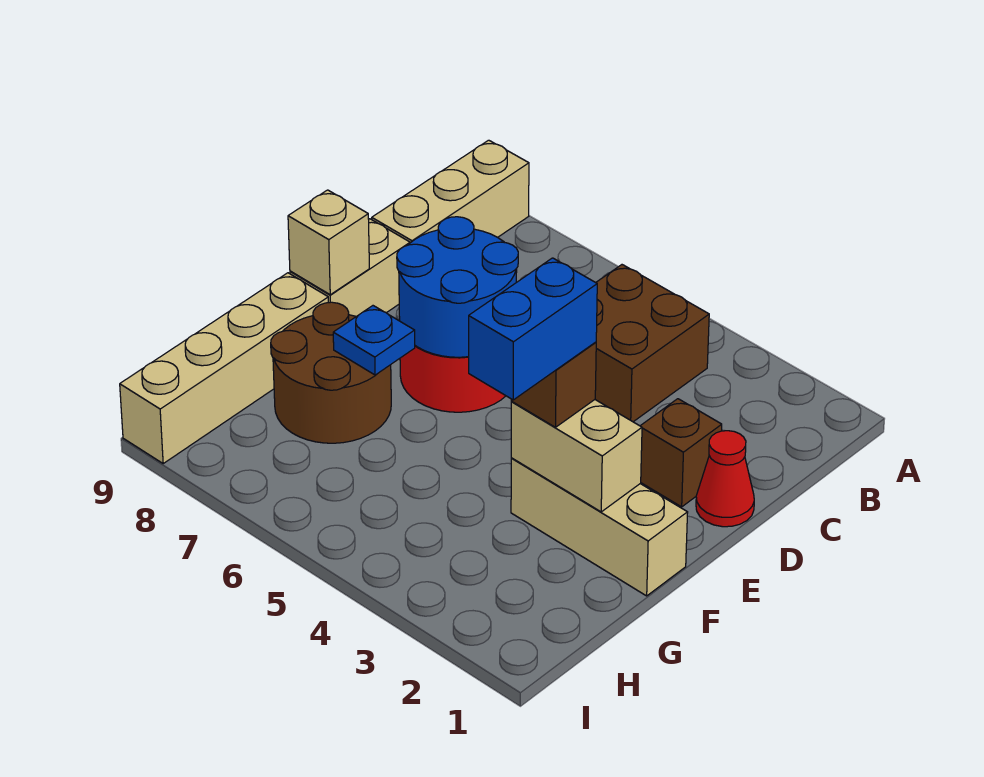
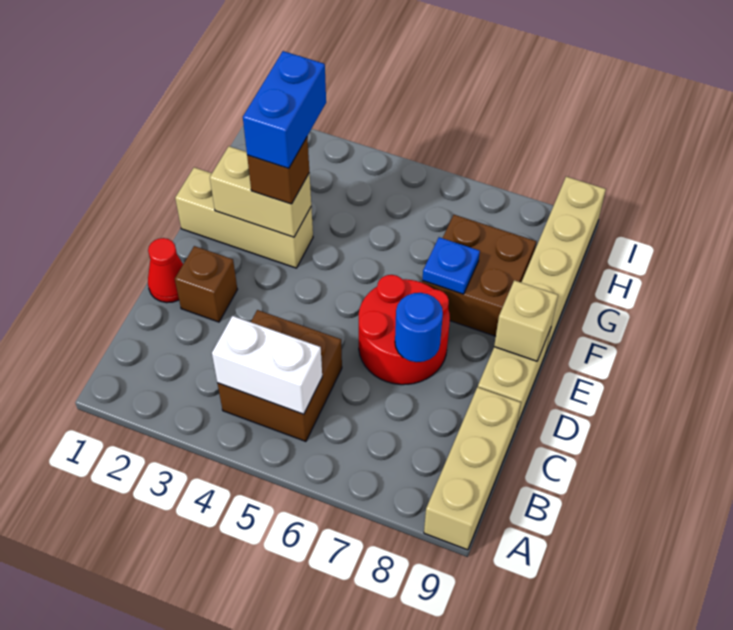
none -> white brick B4:B5 level 2
blue round brick D6:E7 level 2 -> blue round brick D7 level 2
brown round brick F7:G8 level 1 -> brown brick F7:G8 level 1

